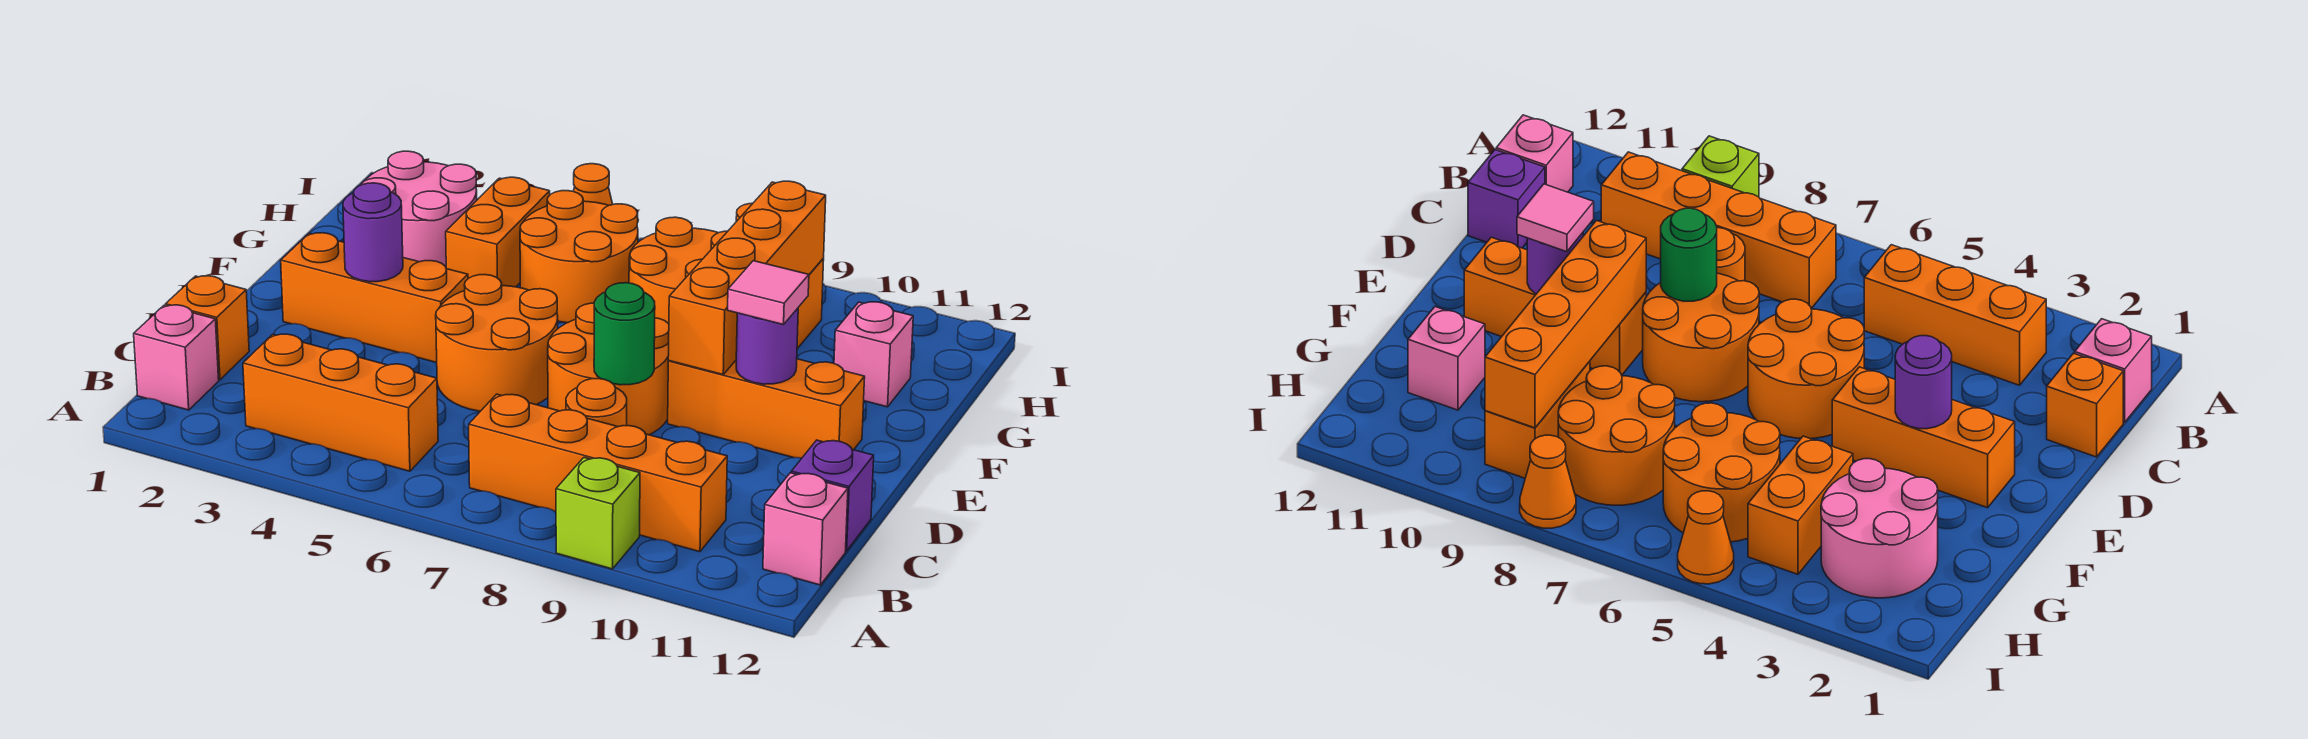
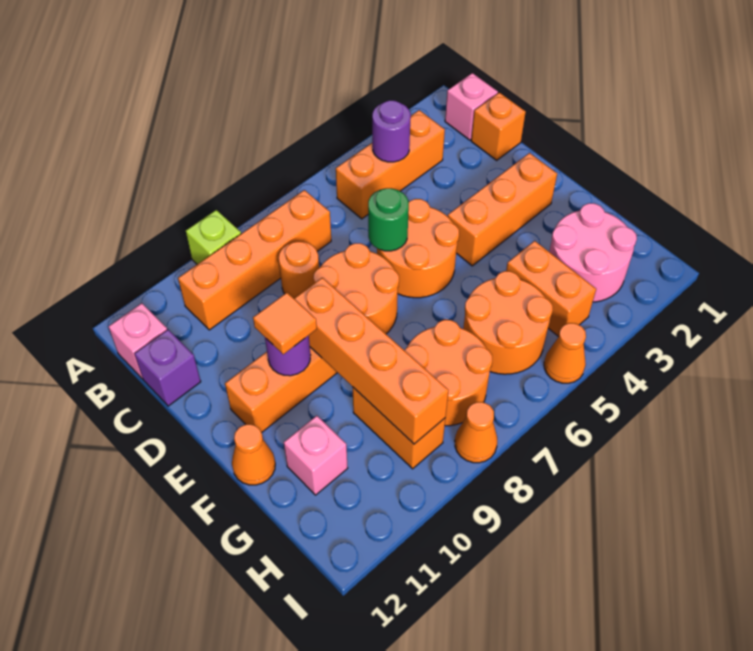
green round brick D8 level 2 -> green round brick D6 level 2
purple round brick E3 level 2 -> purple round brick B4 level 2
pink tile E10 level 3 -> orange tile E10 level 3
none -> orange cone F12 level 1

